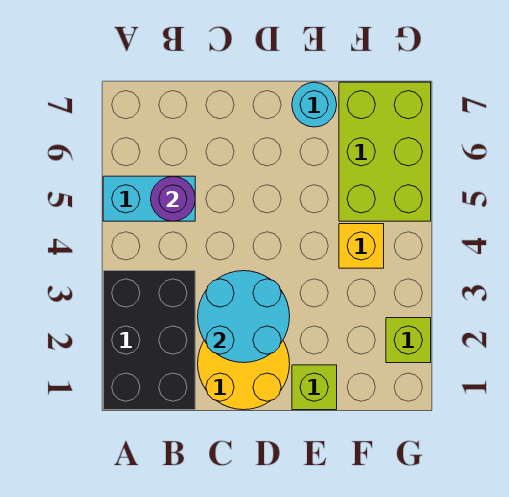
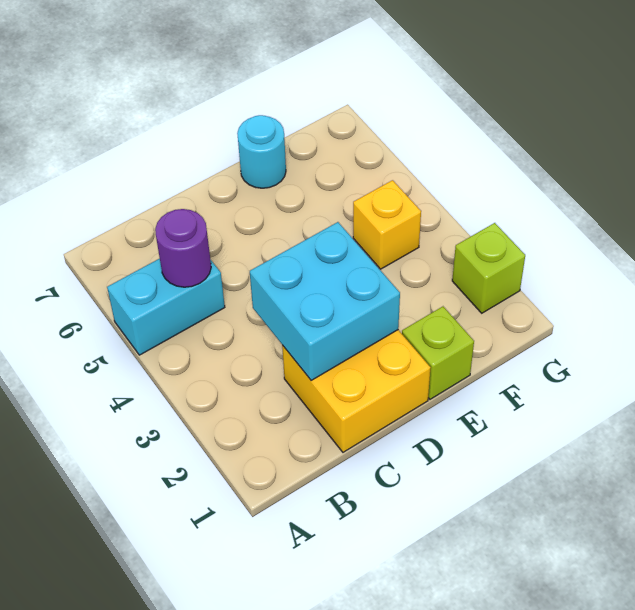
black brick A1:B3 level 1 -> none
yellow round brick C1:D2 level 1 -> yellow brick C1:D2 level 1
cyan round brick C2:D3 level 2 -> cyan brick C2:D3 level 2
lime brick F5:G7 level 1 -> none

